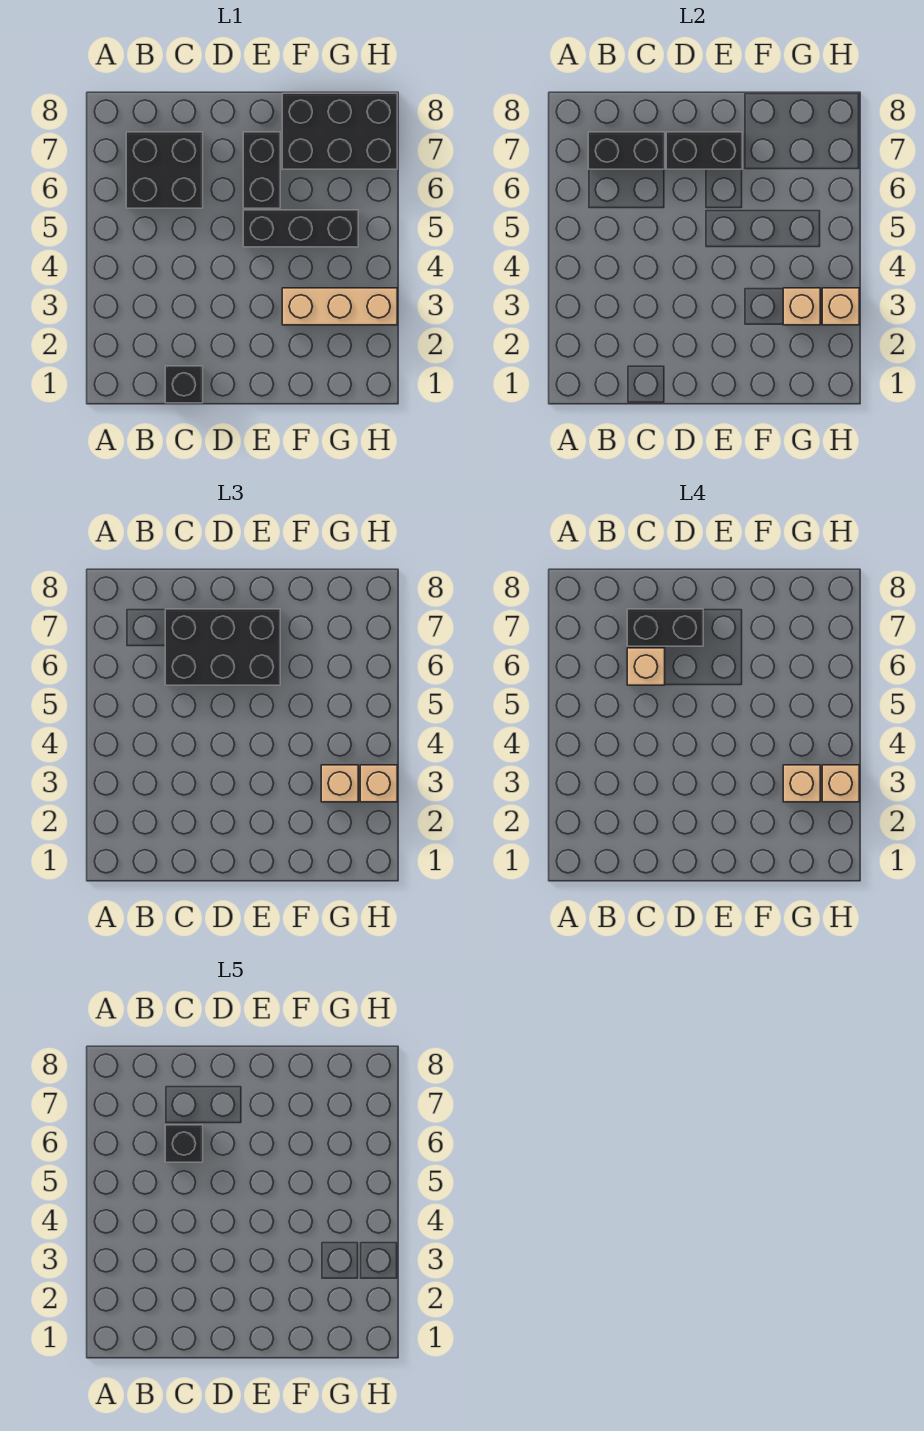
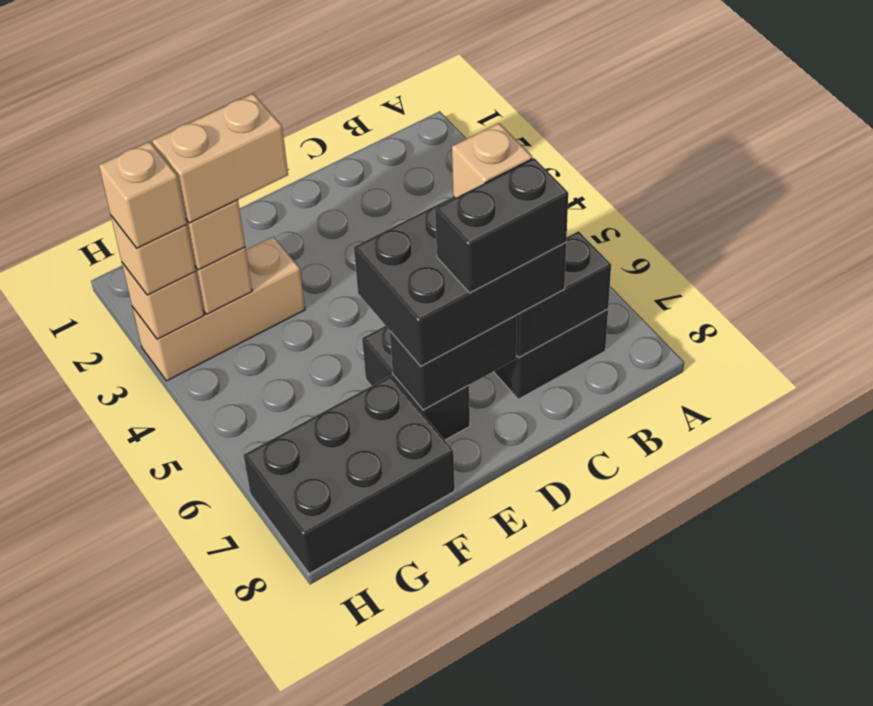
black brick C1 level 1 -> none
black brick C6 level 5 -> none
black brick E5:G5 level 1 -> none
tan brick G3 level 4 -> tan brick F3:G3 level 4

